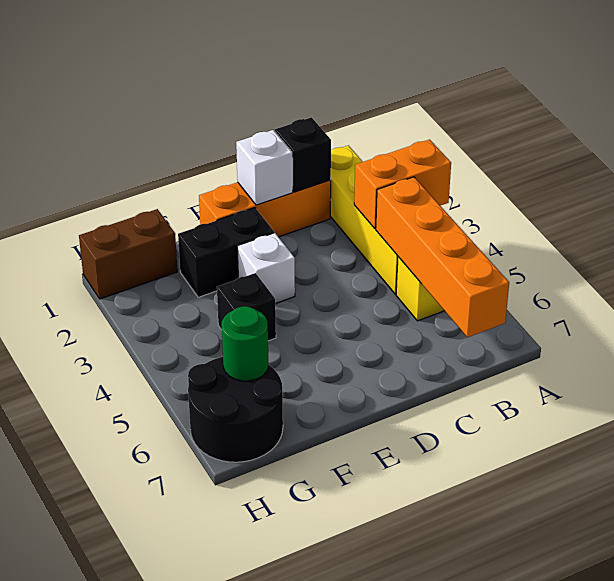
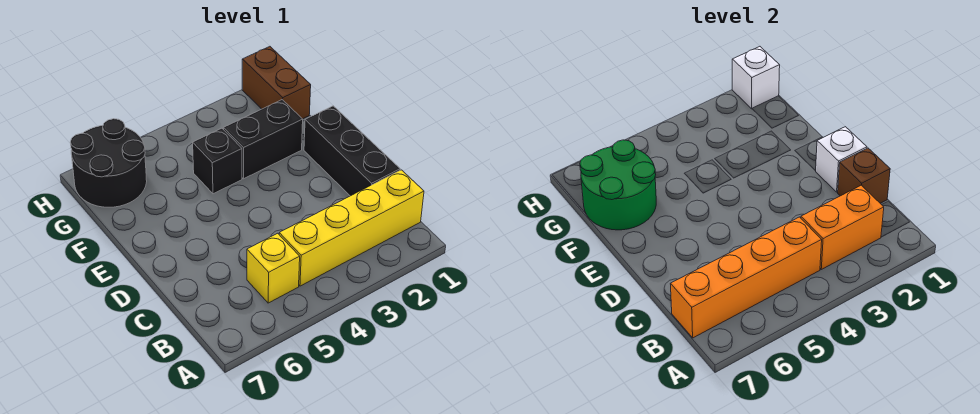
orange brick A3:B3 level 2 -> orange brick B2:B3 level 2
orange brick C1:E1 level 1 -> black brick C1:E1 level 1
black brick C1 level 2 -> brown brick C1 level 2
black brick E2:F2 level 1 -> black brick F2:F3 level 1
white brick E3 level 1 -> white brick H1 level 2
green round brick G6 level 2 -> green round brick F6:G7 level 2

